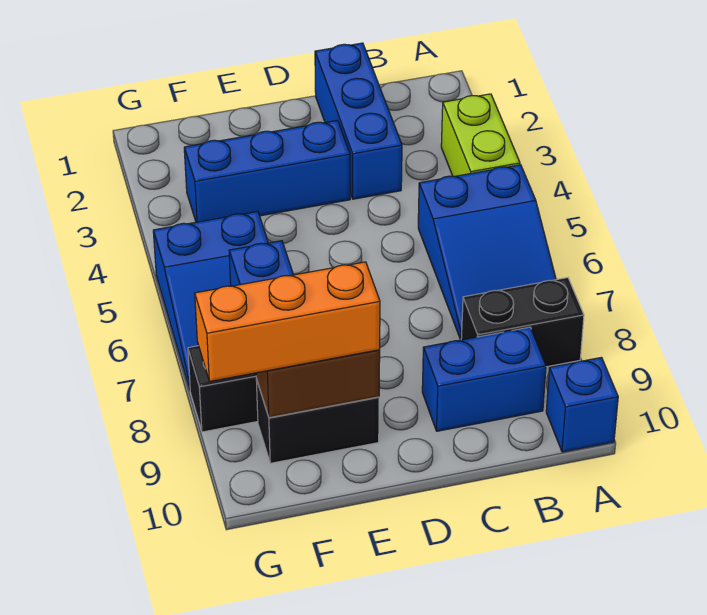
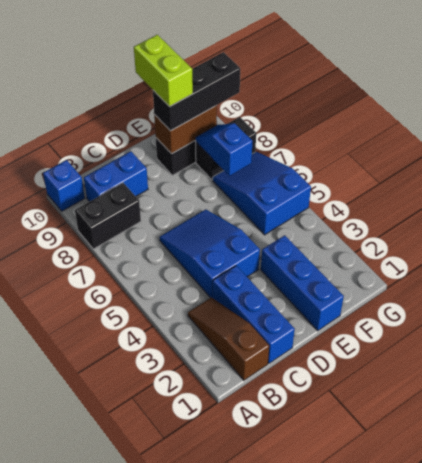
lime brick A3:A4 level 1 -> lime brick E9:E10 level 4
blue slope A5:B7 level 1 top 5 -> blue slope C4:D6 level 1 top 4
none -> brown slope B1:B3 level 1 top 1
blue brick D3:F3 level 1 -> blue brick E1:E3 level 1
orange brick E9:G9 level 3 -> black brick E9:G9 level 3

